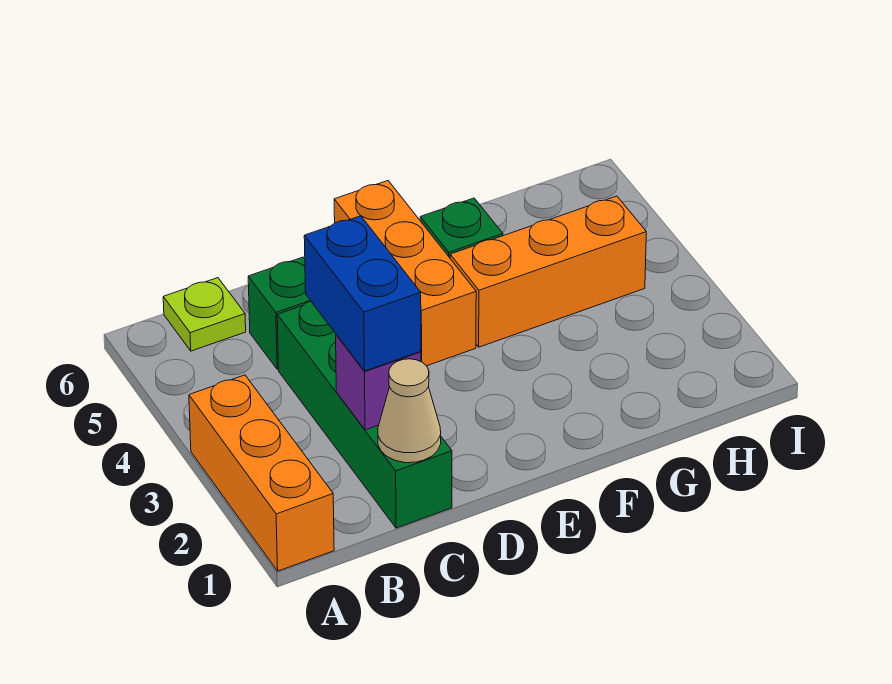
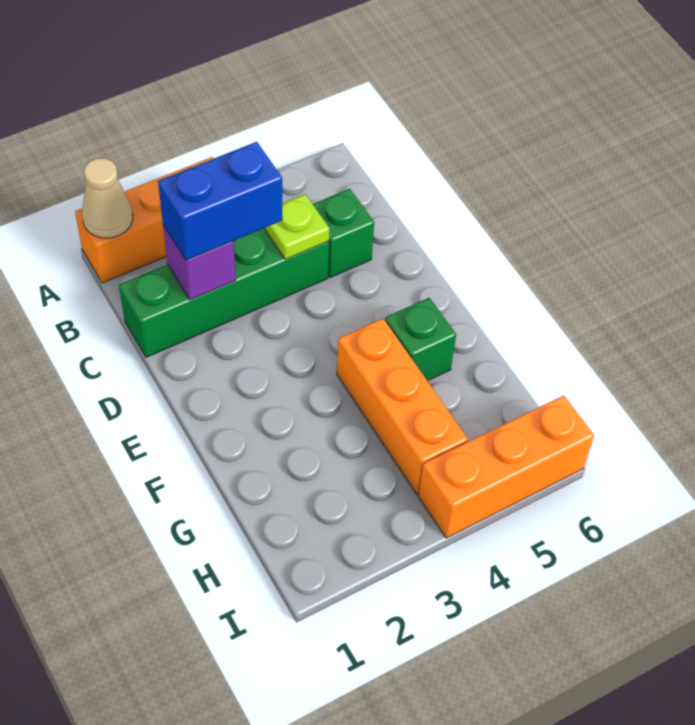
lime plate B6 level 1 -> lime plate C4 level 2
tan cone C1 level 2 -> tan cone A1 level 2
orange brick E4:E6 level 1 -> orange brick I4:I6 level 1

